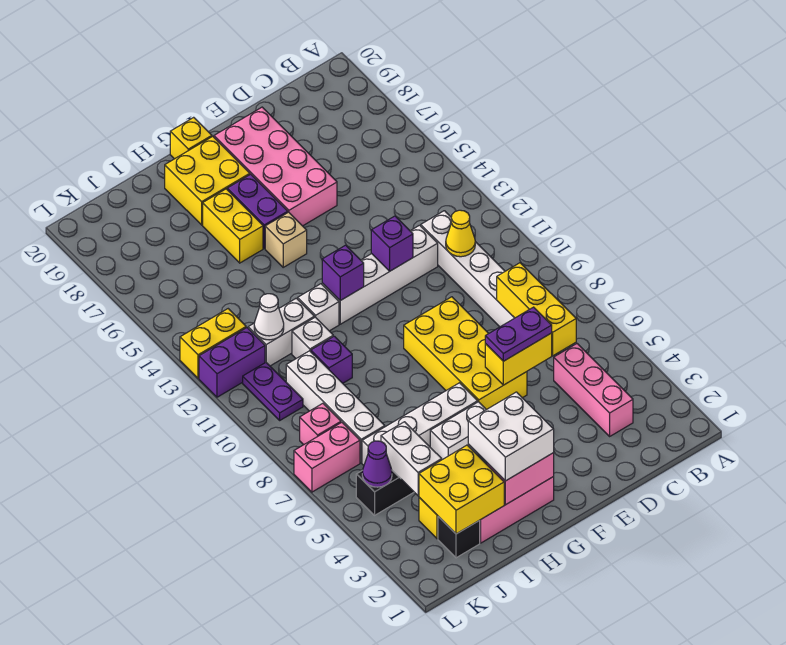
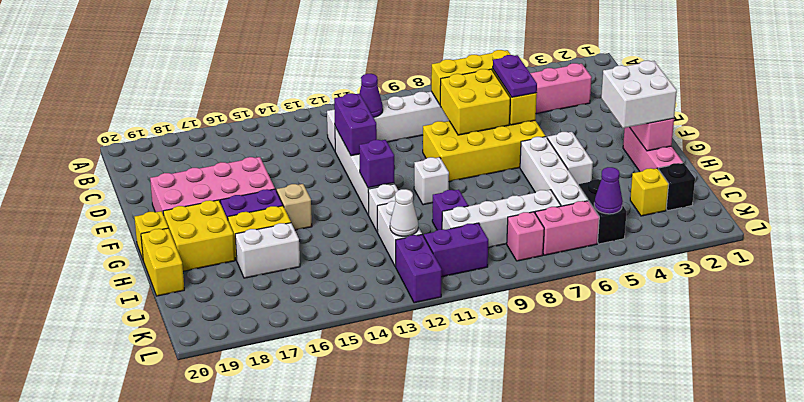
yellow cone C11 level 2 -> purple cone C11 level 2
purple brick E12 level 2 -> purple brick D12:E12 level 2
yellow brick I2:J3 level 2 -> yellow brick D7:E8 level 2
white brick I11 level 1 -> white brick G10 level 1
white brick J4:J5 level 2 -> white brick I16:I17 level 1
pink brick K7:L7 level 1 -> pink brick K6:K7 level 1
purple plate K10:K11 level 1 -> purple brick K10:K11 level 1
yellow brick K13:L13 level 1 -> yellow brick H20:I20 level 1

